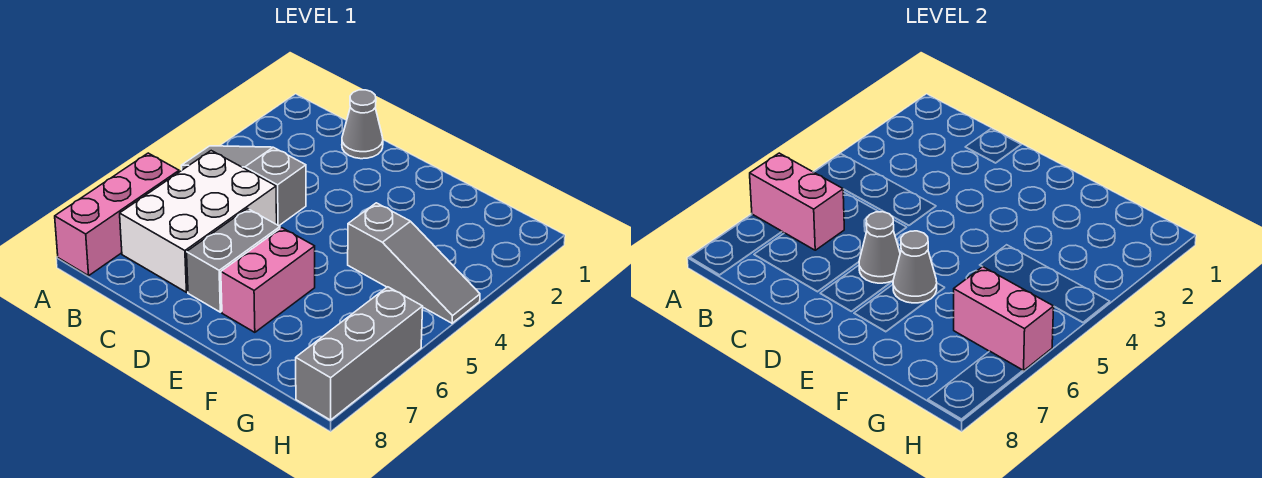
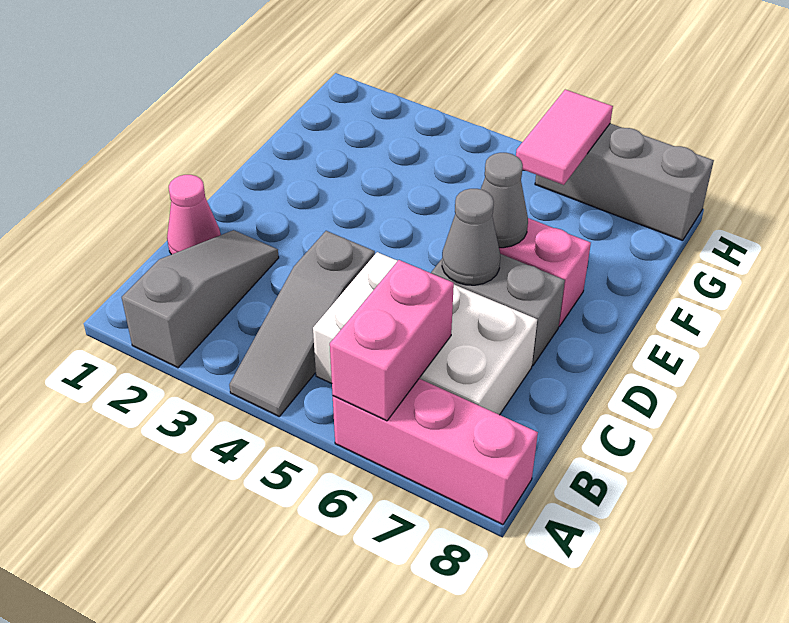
grey cone C1 level 1 -> pink cone C1 level 1
grey slope F4:H4 level 1 top F -> grey slope A2:C2 level 1 top A
pink brick G6:H6 level 2 -> pink tile G6:H6 level 2

